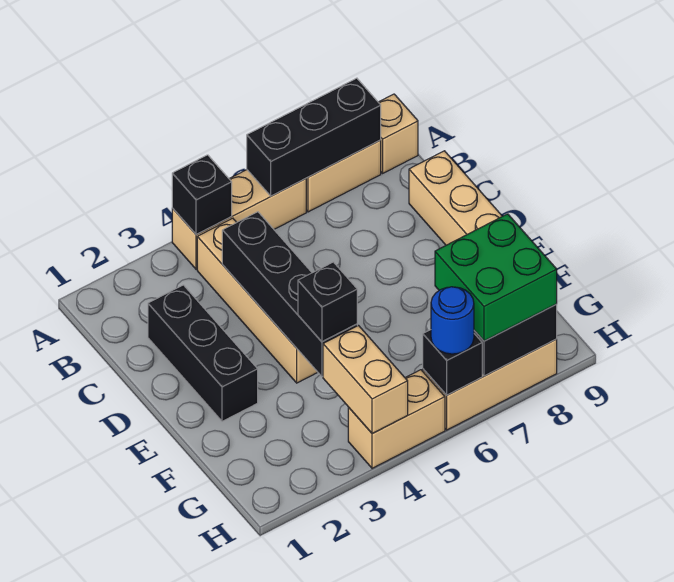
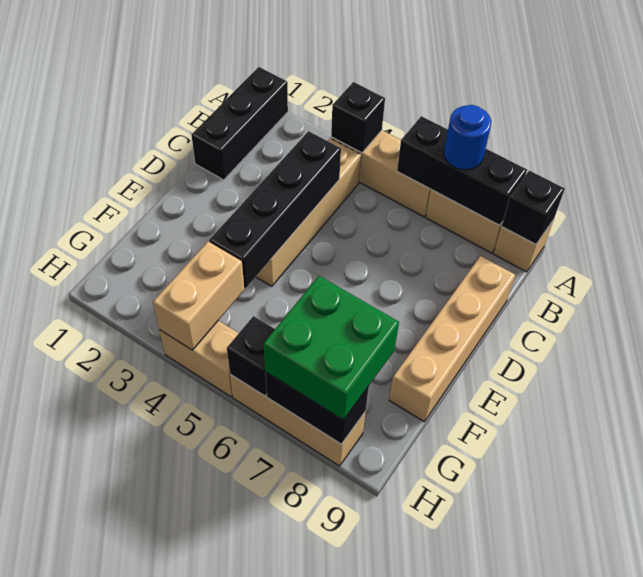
black brick C2:E2 level 1 -> black brick A1:C1 level 1
black brick F4 level 3 -> black brick A9 level 2
blue round brick H6 level 3 -> blue round brick A7 level 3

